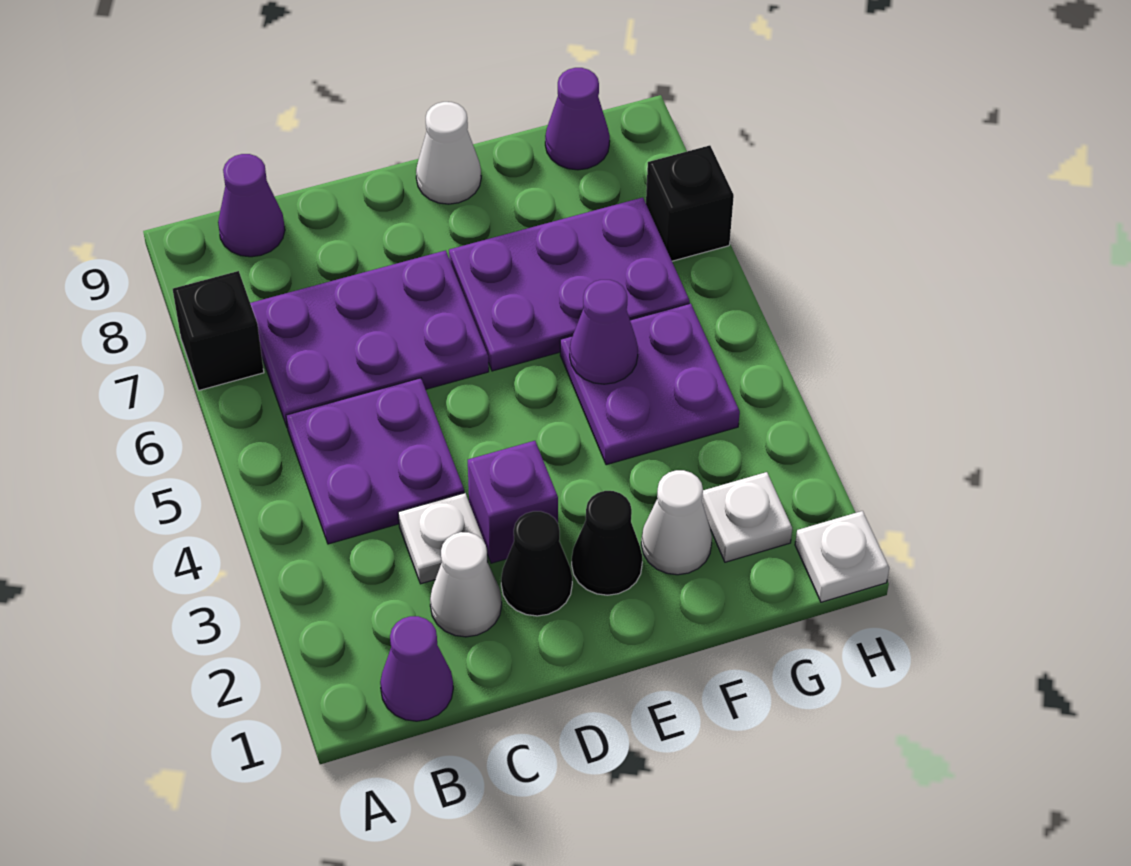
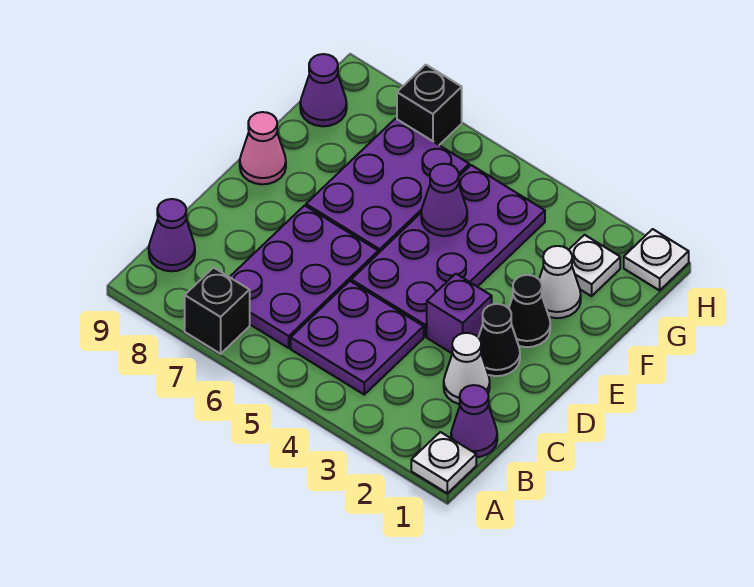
white plate C3 level 1 -> white plate A1 level 1
white cone E9 level 1 -> pink cone E9 level 1
purple plate F4:G5 level 1 -> purple plate D4:G5 level 1

